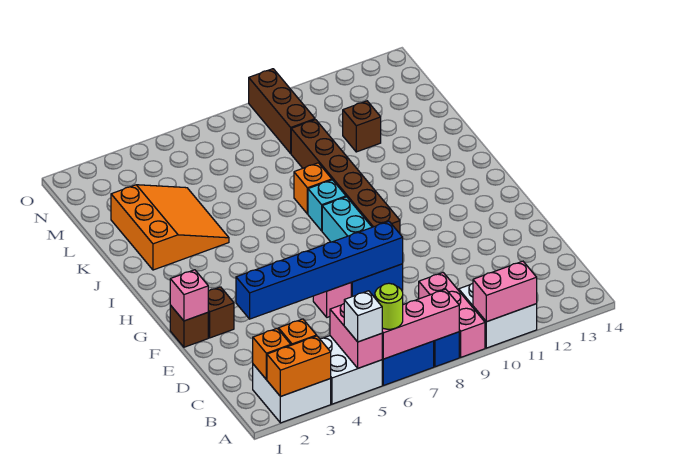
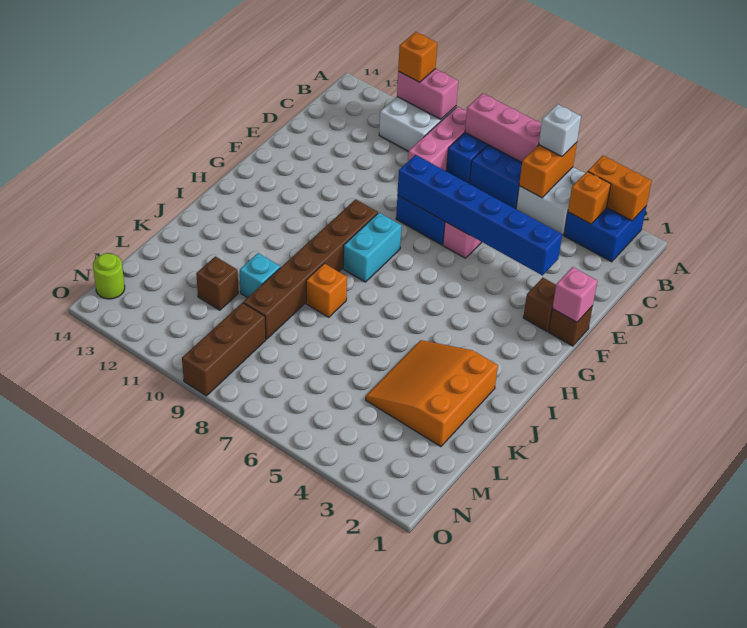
white brick A2:B3 level 1 -> blue brick A2:B3 level 1
pink brick A5:B5 level 2 -> orange brick A5:B5 level 2
lime round brick A6 level 3 -> lime round brick N14 level 1
orange brick B2 level 2 -> orange brick A11 level 3
cyan brick I8 level 1 -> cyan brick K10 level 1

